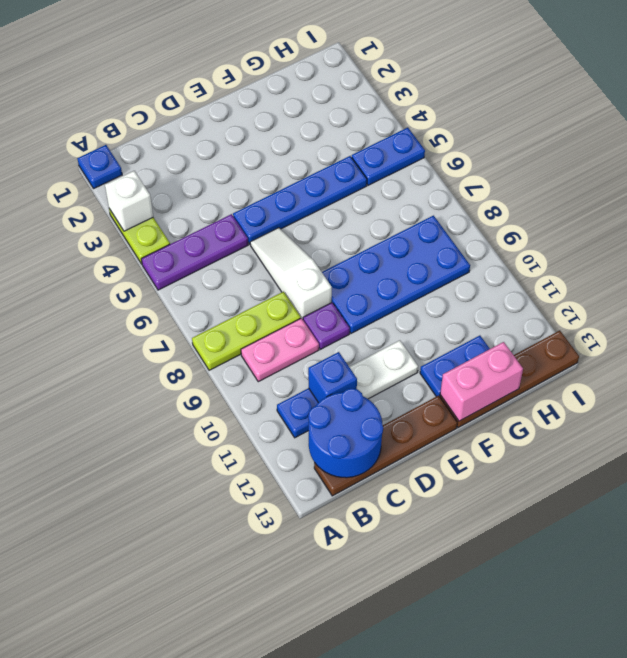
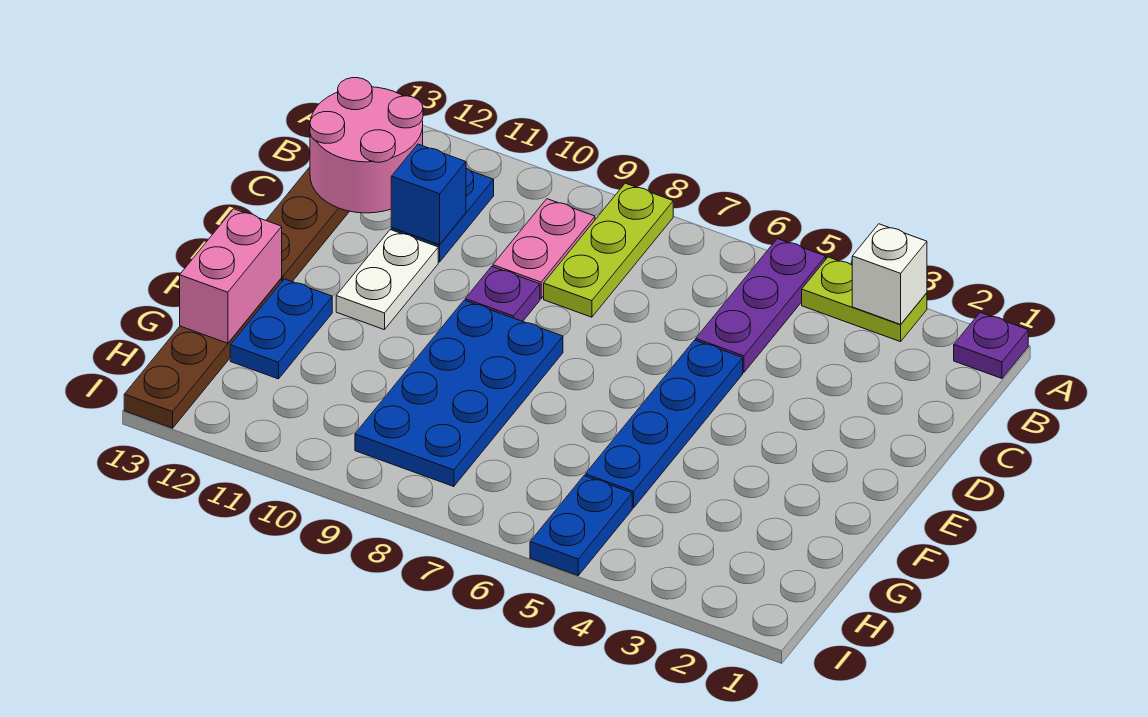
blue plate A1 level 1 -> purple plate A1 level 1
blue round brick B12:C13 level 2 -> pink round brick B12:C13 level 2
white slope D6:D8 level 1 top 8 -> none

